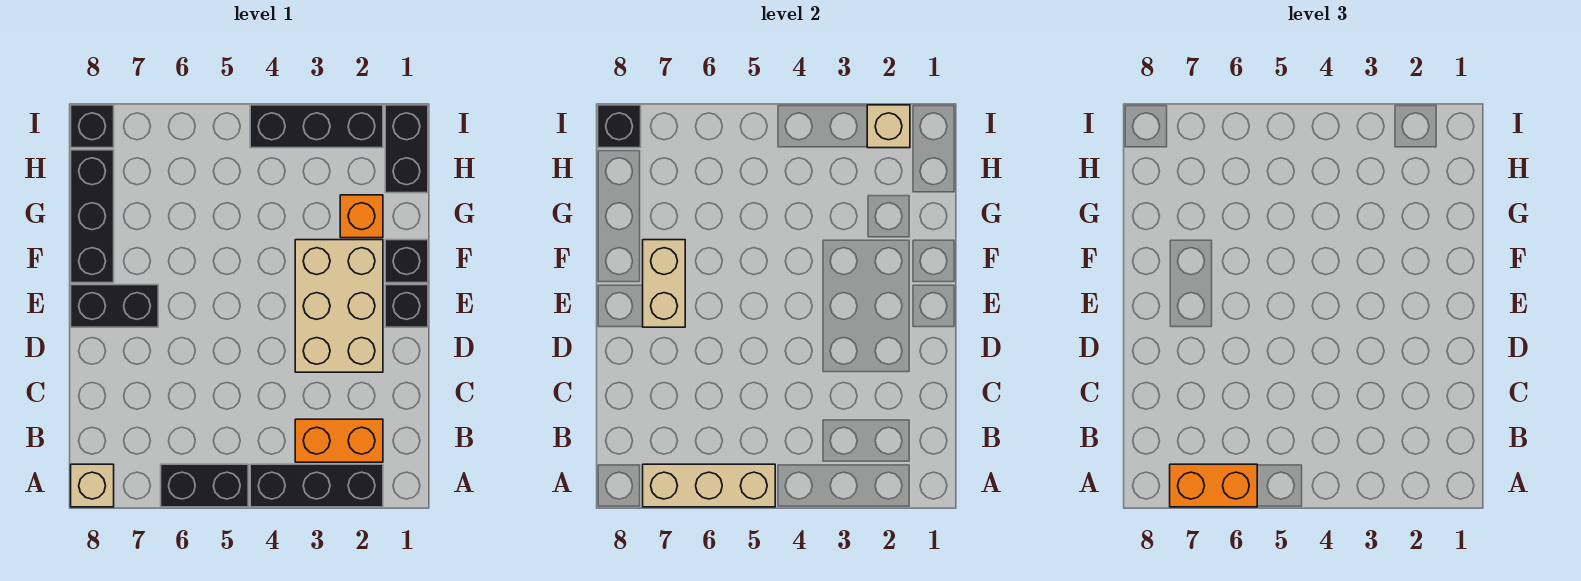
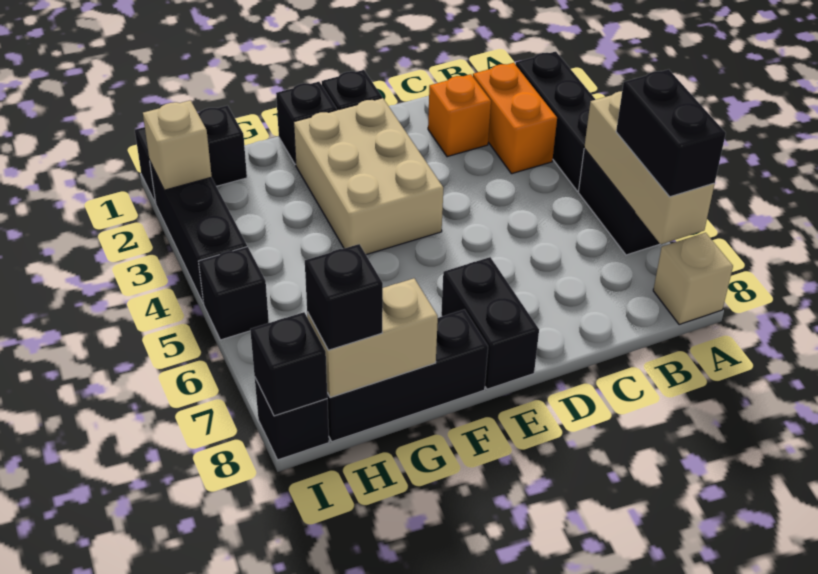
orange brick A6:A7 level 3 -> black brick A6:A7 level 3
tan brick D2:F3 level 1 -> tan brick E2:F4 level 1
tan brick E7:F7 level 2 -> tan brick G8:H8 level 2
orange brick G2 level 1 -> orange brick C2 level 1
none -> black brick H8 level 3
none -> black brick I5 level 1

